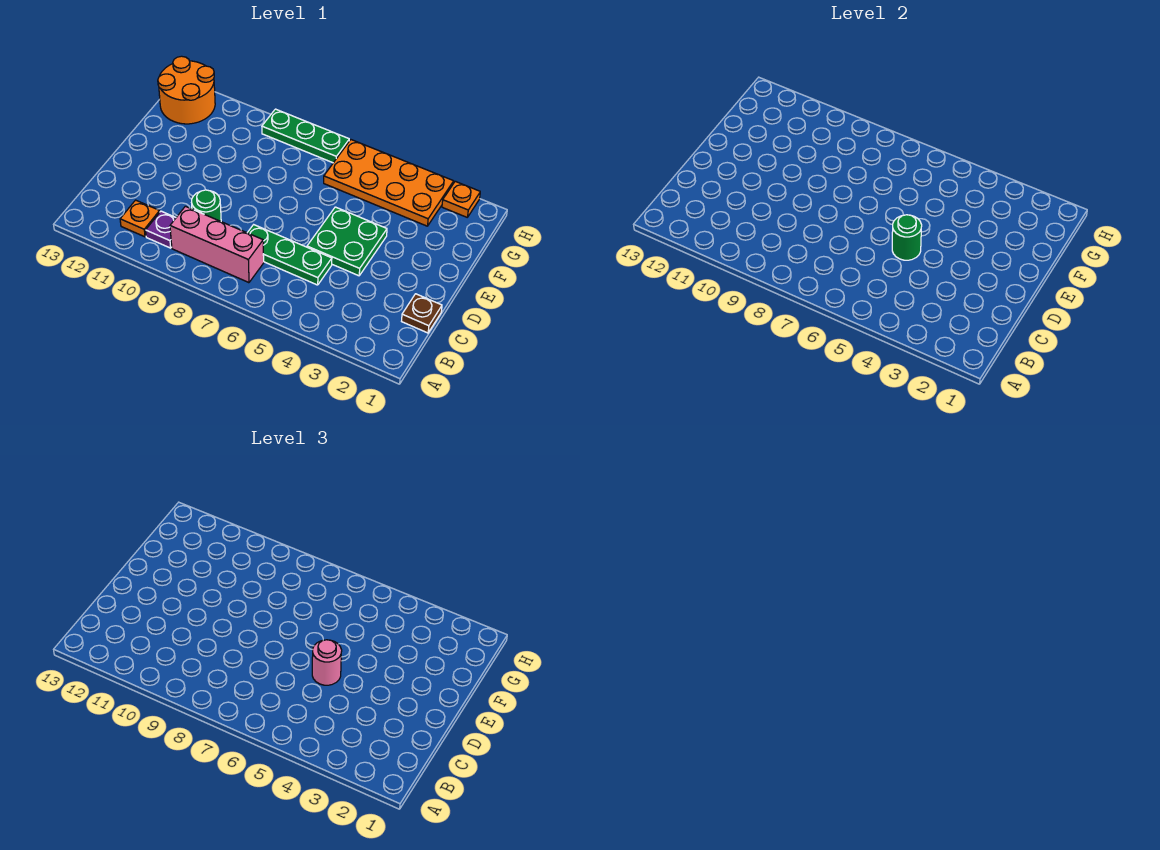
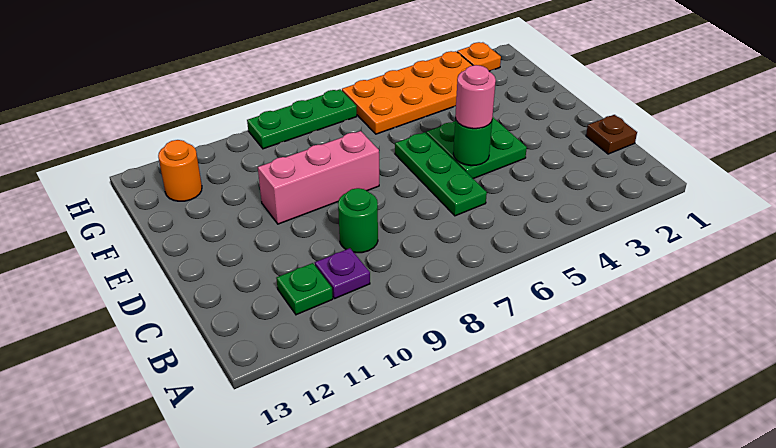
pink brick B7:B9 level 1 -> pink brick E8:E10 level 1
orange plate B11 level 1 -> green plate B11 level 1
green plate C5:C7 level 1 -> green plate C6:E6 level 1
orange round brick G12:H13 level 1 -> orange round brick G12 level 1

